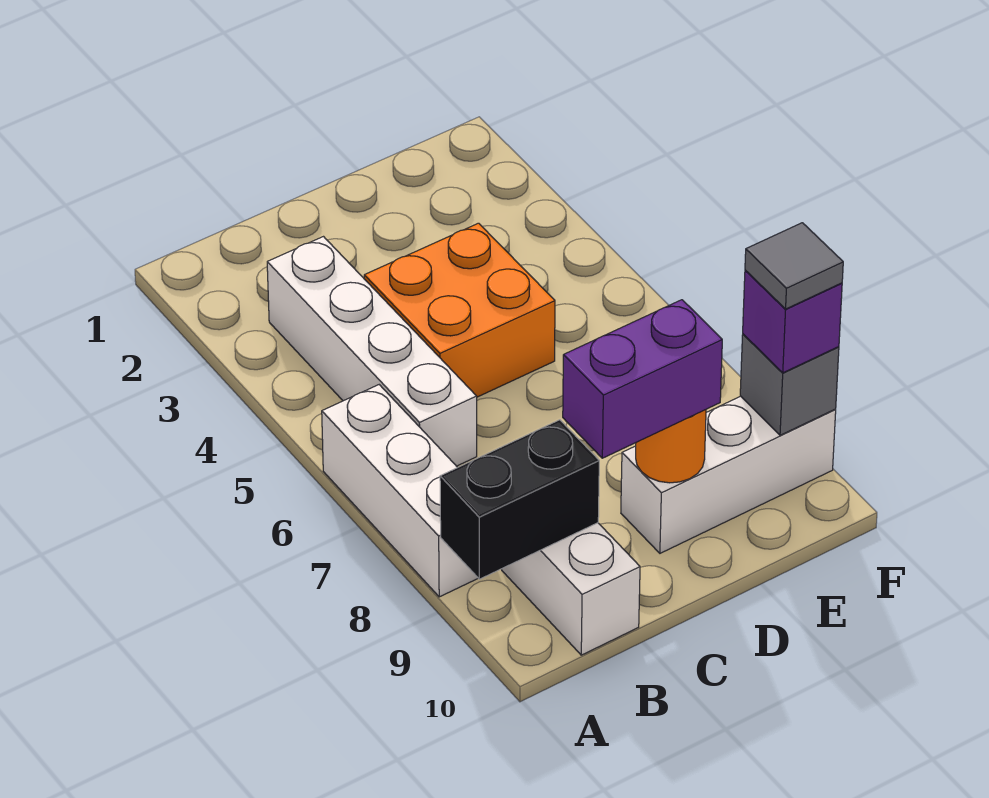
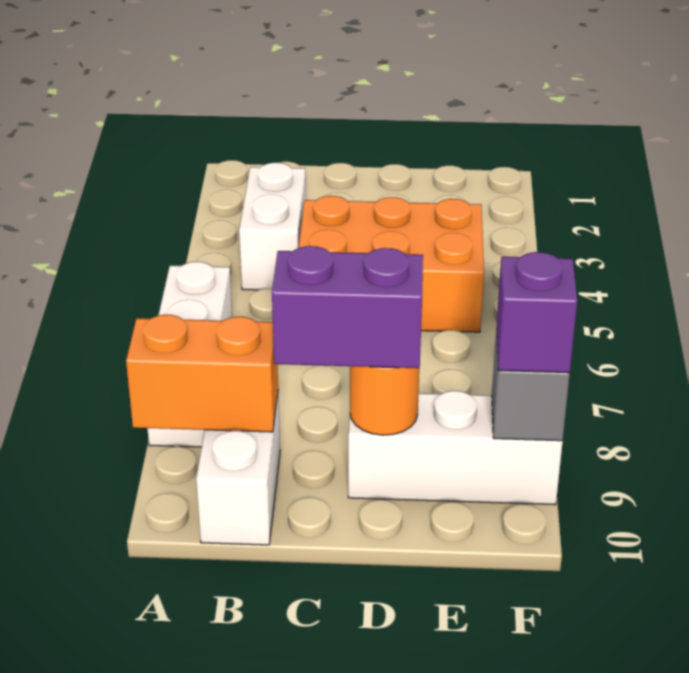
black brick A9:B9 level 2 -> orange brick A9:B9 level 2
white brick B3:B6 level 1 -> white brick B3:B4 level 1
orange brick C4:D5 level 1 -> orange brick C4:E5 level 1
grey tile F9 level 4 -> none

